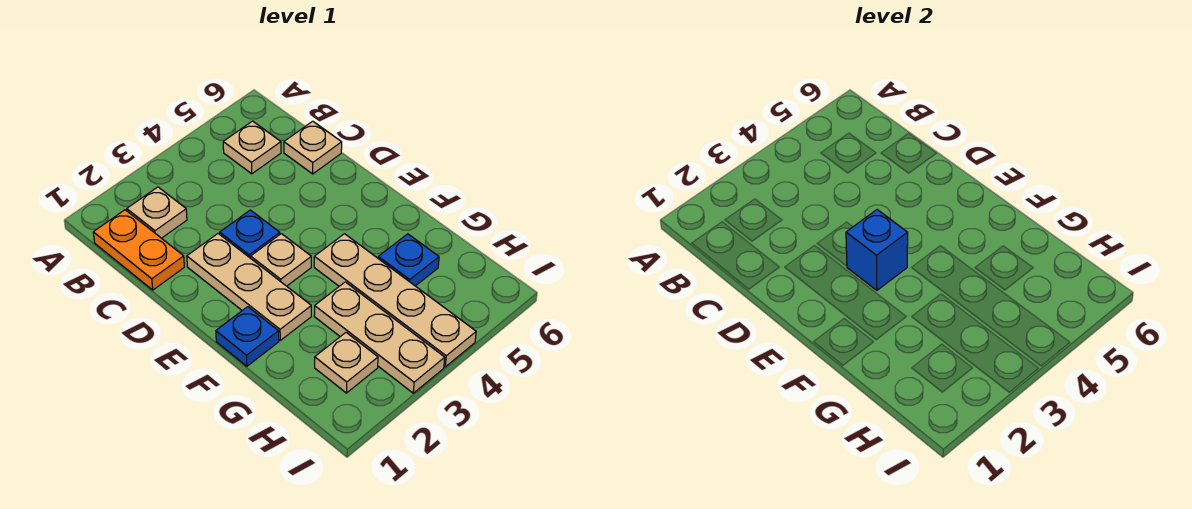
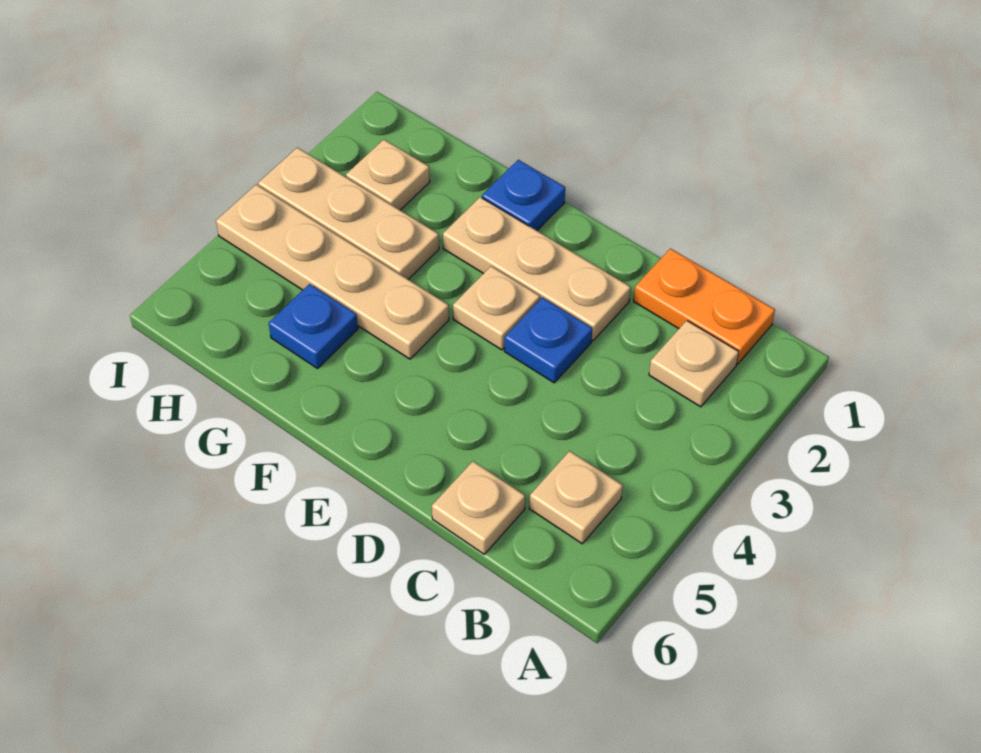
blue brick E3 level 2 -> none

